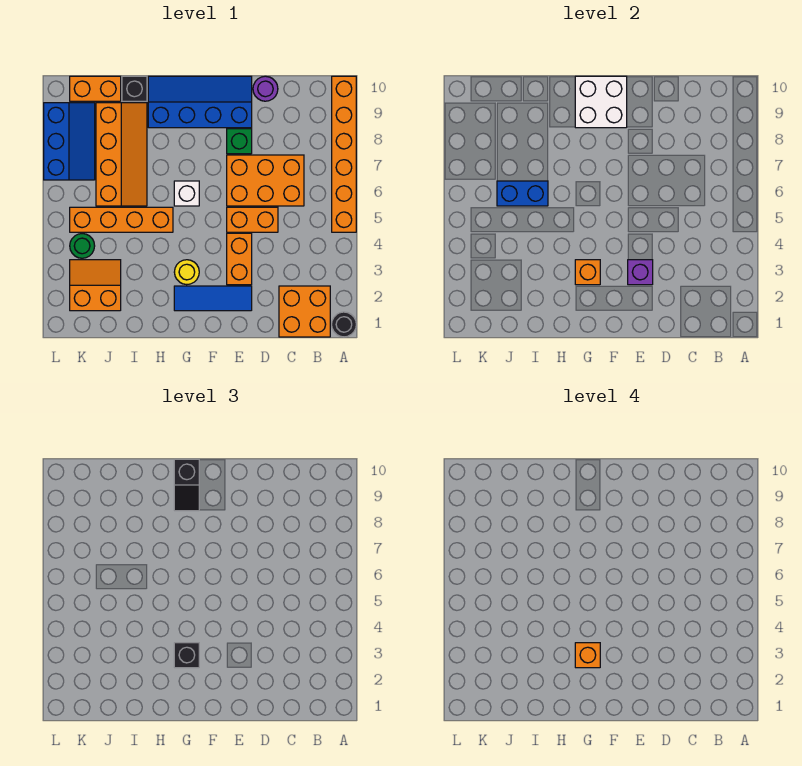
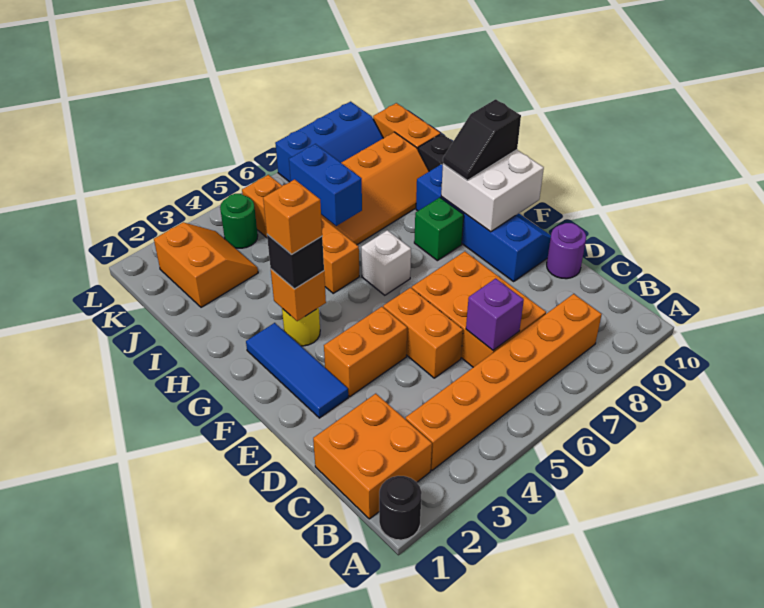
orange brick A5:A10 level 1 -> orange brick B3:B8 level 1
purple brick E3 level 2 -> purple brick C6 level 2
green brick E8 level 1 -> green brick G8 level 1

